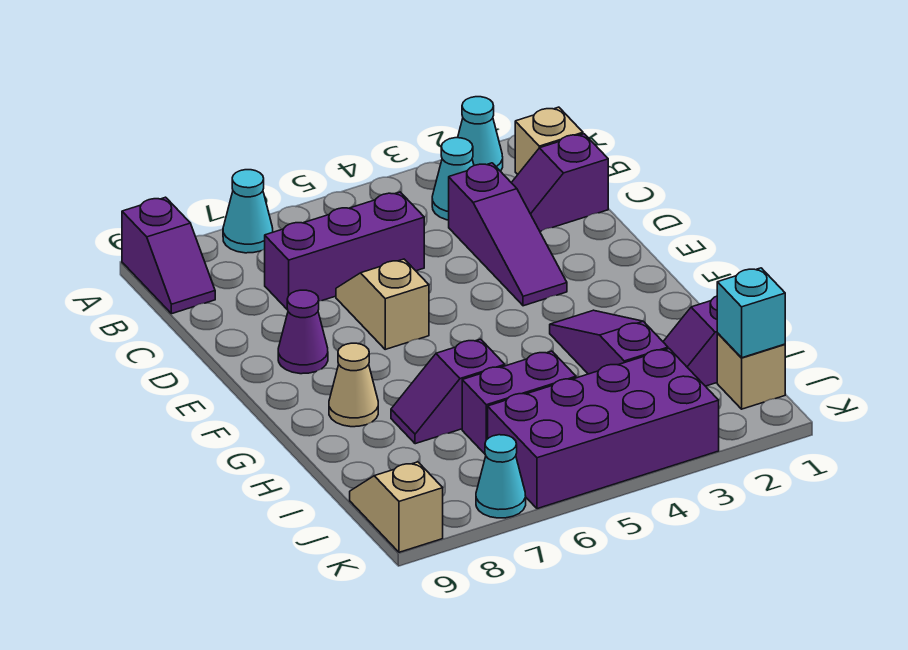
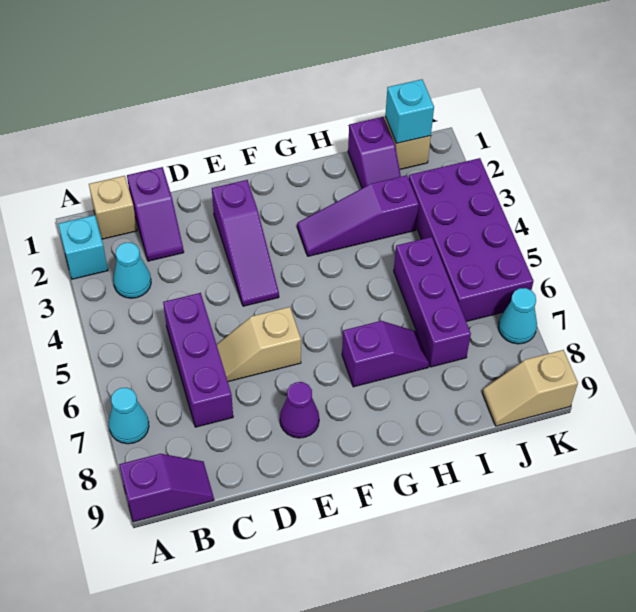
cyan cone A2 level 1 -> cyan brick A2 level 1
purple slope C3:E3 level 1 top C -> purple slope E2:E4 level 1 top 2
tan cone G8 level 1 -> none
purple slope H6:H7 level 1 top 6 -> purple slope G7:H7 level 1 top G
purple brick I5:I6 level 1 -> purple brick I5:I7 level 1

